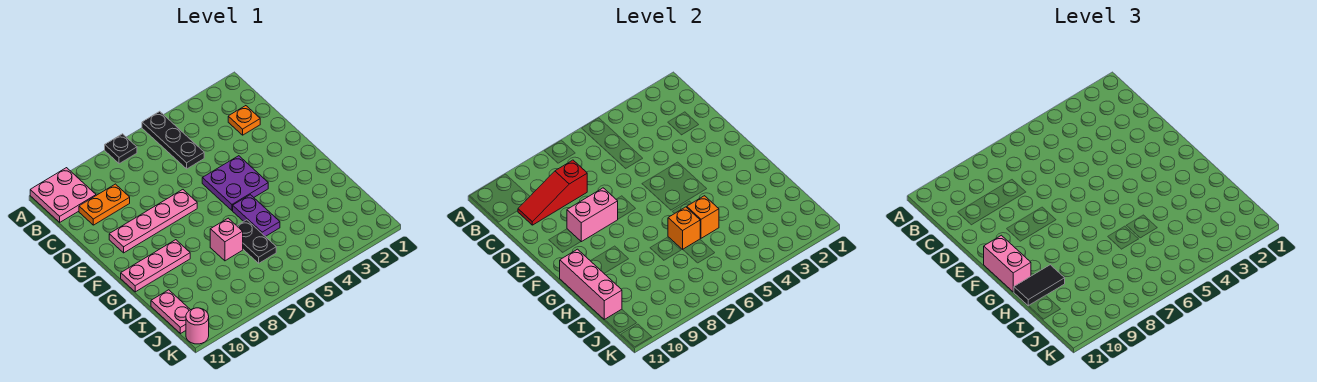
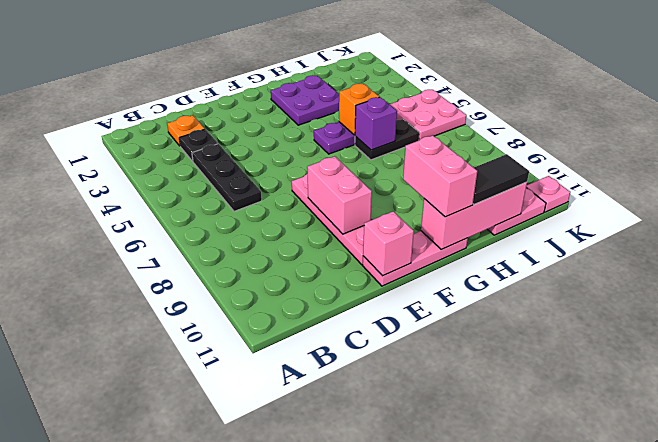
black plate A5:C5 level 1 -> black plate C4:C6 level 1
black plate A7 level 1 -> black plate C3 level 1
pink plate A10:B11 level 1 -> pink plate J5:K6 level 1
red slope C8:C10 level 2 top 8 -> none
orange plate C9:C10 level 1 -> none
purple plate E4:F5 level 1 -> purple plate G2:H3 level 1
pink brick F11:G11 level 3 -> pink brick G10:G11 level 3
pink plate G9:G11 level 1 -> pink plate E11:G11 level 1
orange brick H6 level 2 -> purple brick H6 level 2
pink brick H7 level 1 -> pink brick E11 level 2
black tile H10:H11 level 3 -> black tile H11:I11 level 3
pink round brick K11 level 1 -> pink plate K11 level 1

